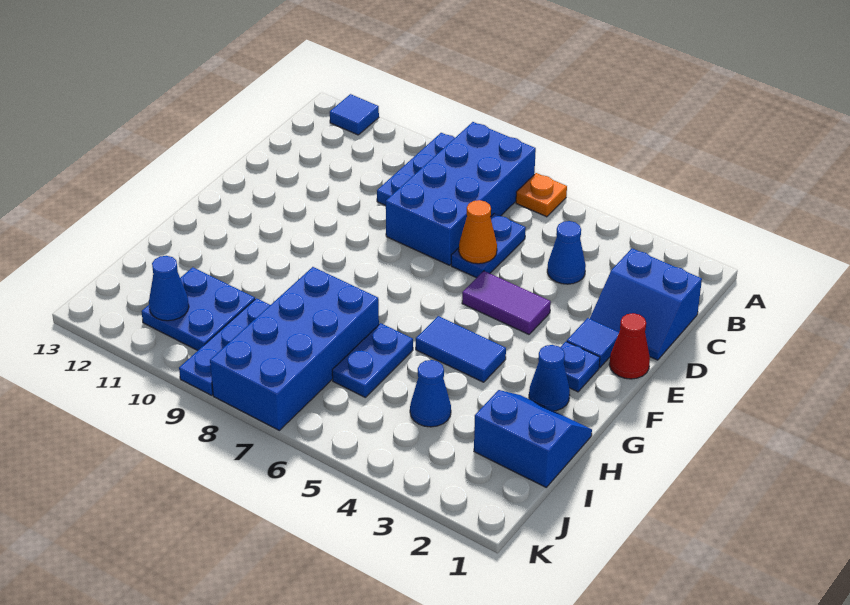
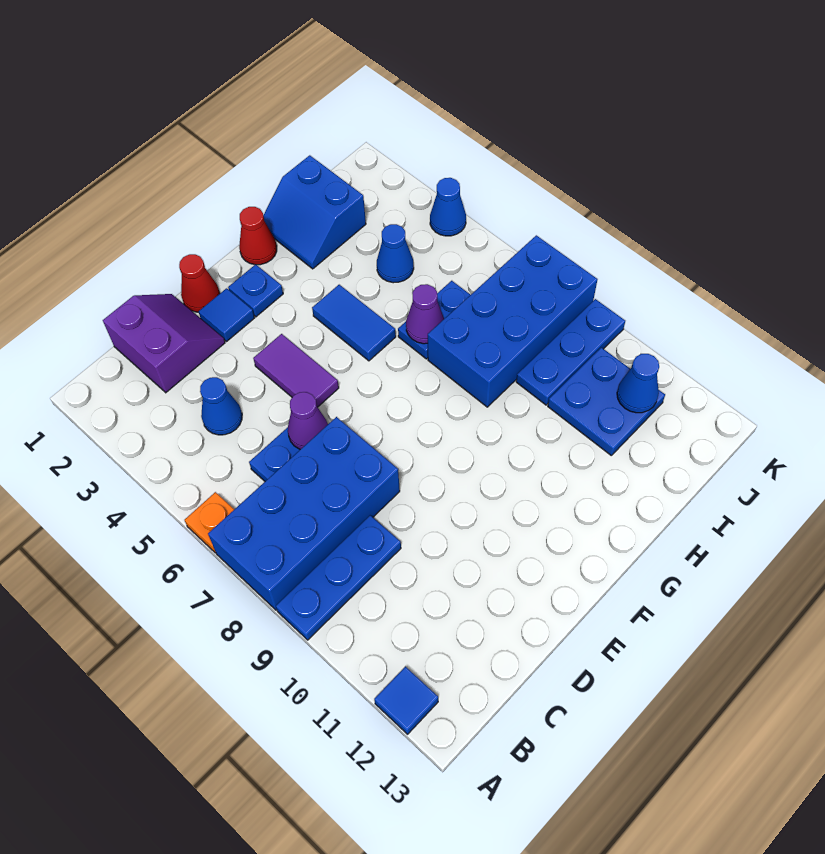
blue slope C1:D2 level 1 top C -> purple slope C1:D2 level 1 top C
orange cone D6 level 2 -> purple cone D6 level 2
none -> red cone G1 level 1
blue cone G2 level 1 -> blue cone K4 level 1
none -> purple cone H6 level 2

